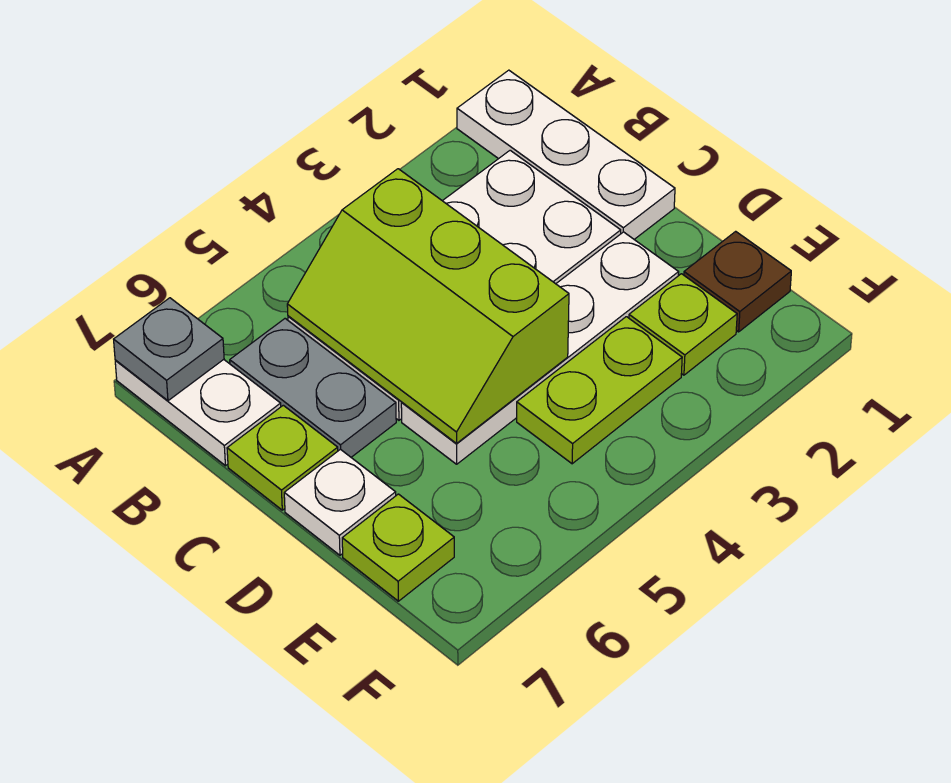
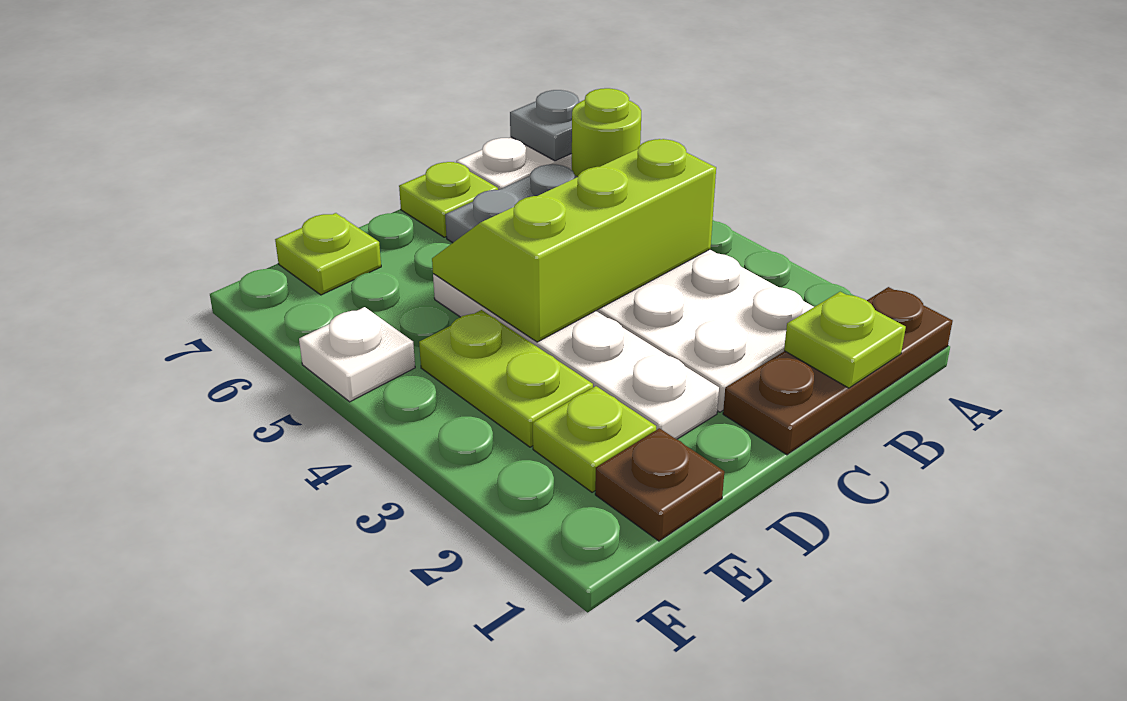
white plate A1:C1 level 1 -> brown plate A1:C1 level 1
none -> lime round brick A6 level 1
none -> lime plate B1 level 2
white plate D7 level 1 -> white plate F5 level 1

